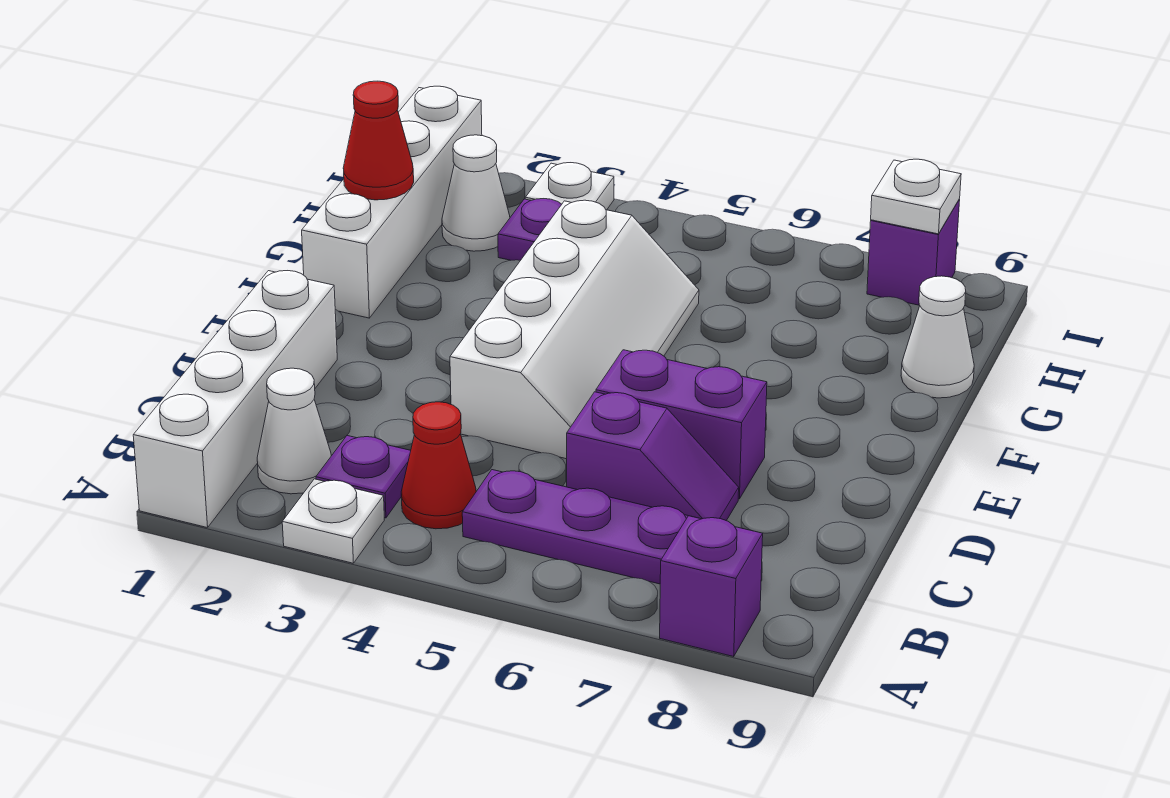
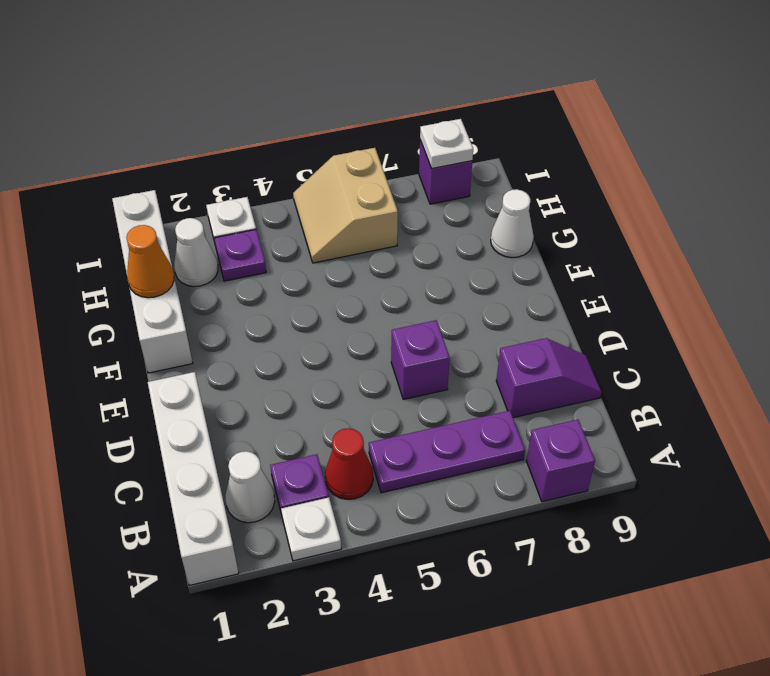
purple slope C6:C7 level 1 top 6 -> purple slope C8:C9 level 1 top 8
white slope D4:G5 level 1 top 4 -> none
purple brick D6:D7 level 1 -> purple brick D6 level 1
red cone G1 level 2 -> orange cone G1 level 2
none -> tan slope H5:I6 level 1 top 6

